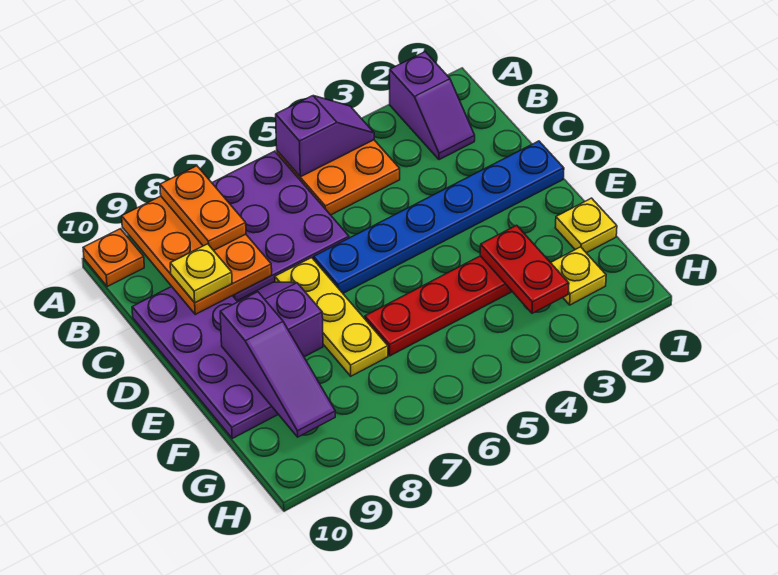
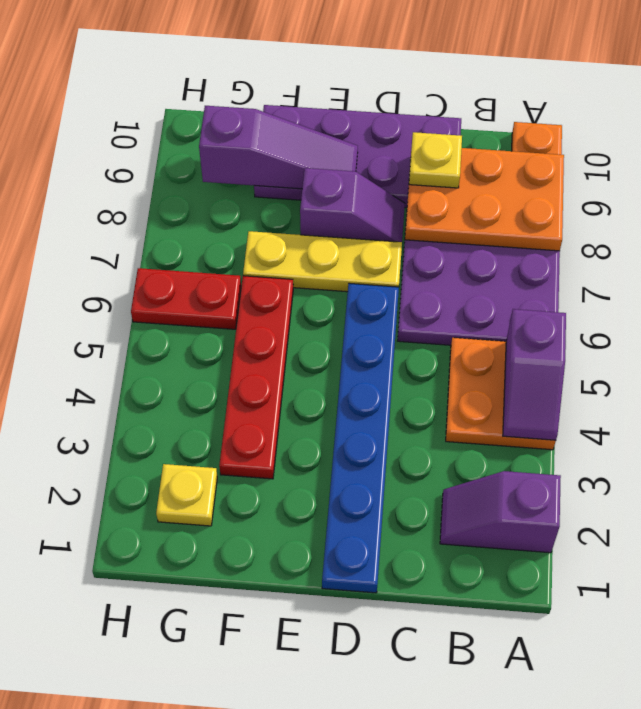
orange plate A8:B8 level 3 -> none
purple slope E9:G9 level 2 top E -> purple slope E9:G9 level 2 top G
yellow plate F1 level 1 -> none
red plate F3:G3 level 2 -> red plate G6:H6 level 1

